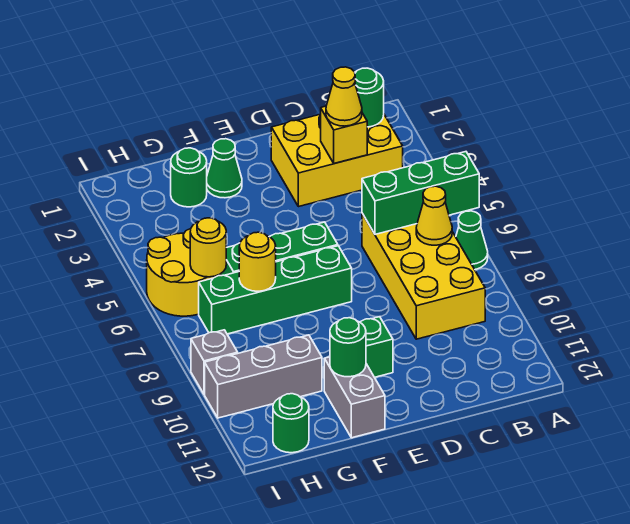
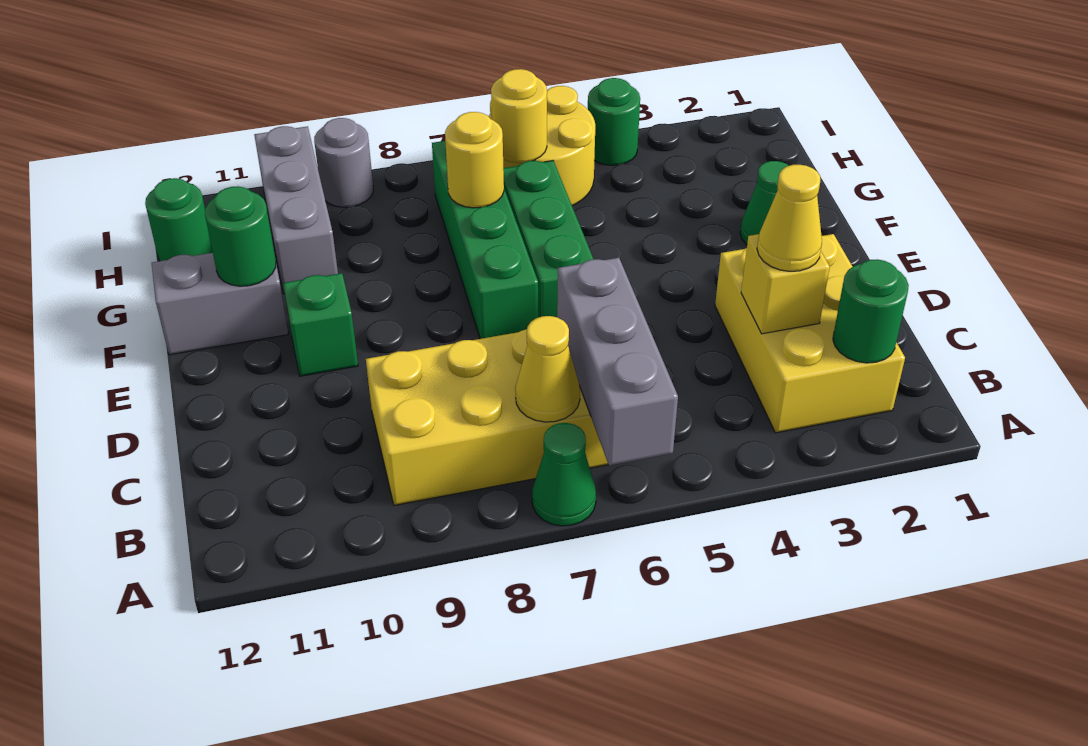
green brick A6:C6 level 2 -> grey brick A6:C6 level 2
green round brick G2 level 1 -> green round brick I4 level 1
grey brick I9 level 1 -> grey round brick I9 level 1

